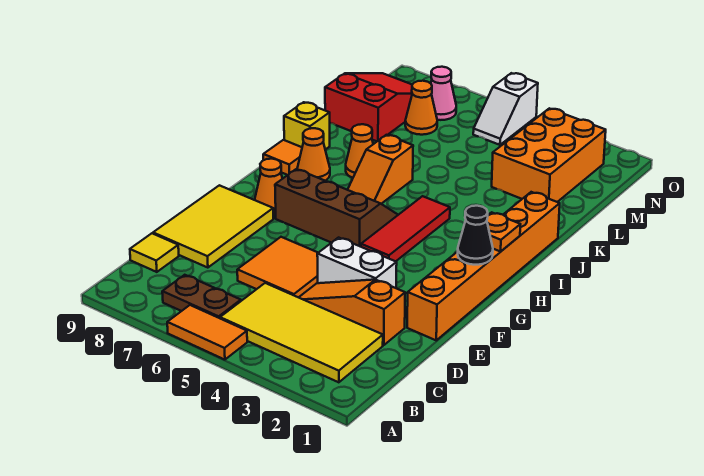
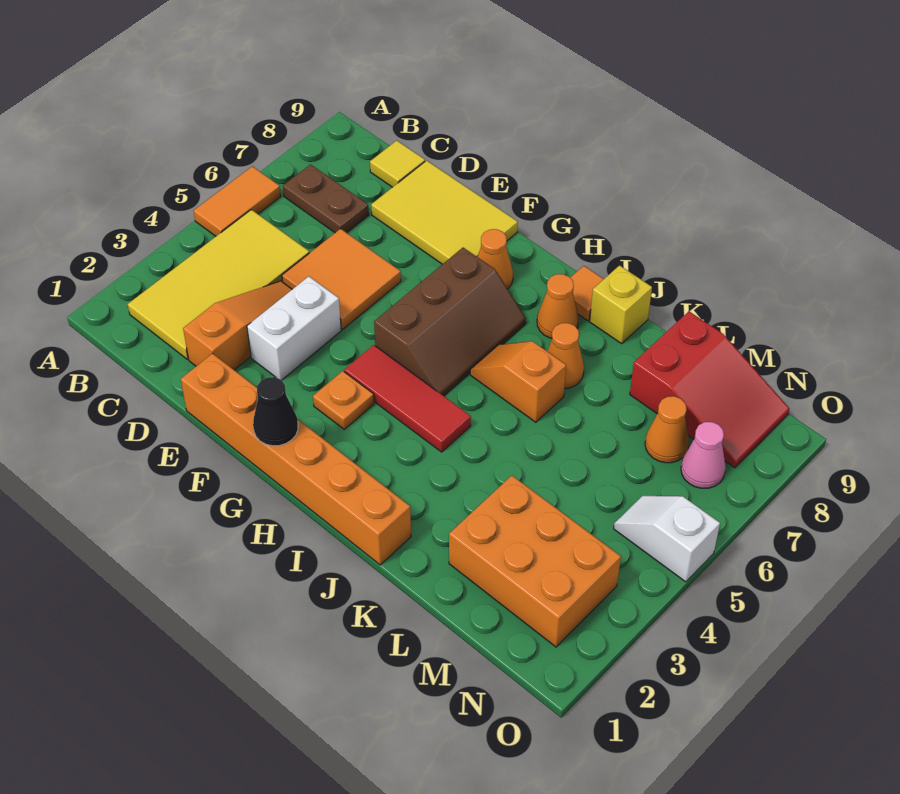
brown plate B6:B7 level 1 -> brown plate B7:C7 level 1
orange plate H1 level 2 -> orange plate G3 level 1

